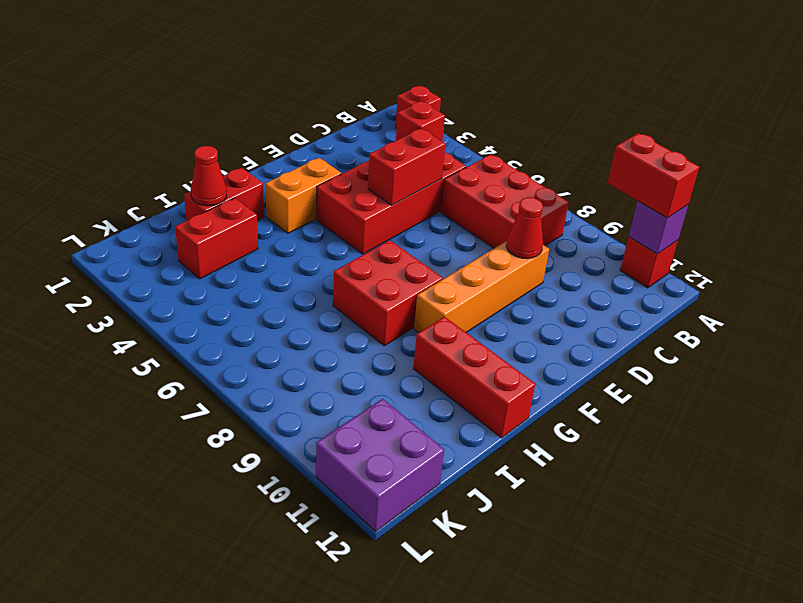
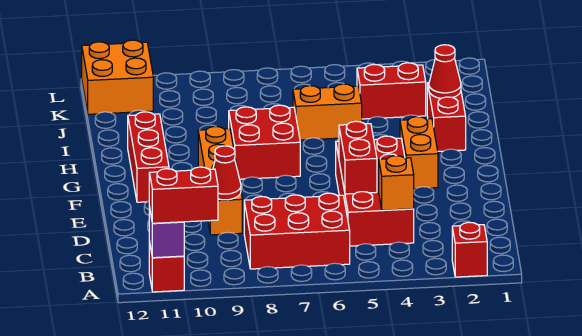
red brick C4 level 2 -> orange brick C4 level 2
red brick H10:H12 level 1 -> red brick F11:H11 level 1
red brick I3:J3 level 1 -> red brick J3:J4 level 1
none -> orange brick I5:I6 level 1
purple brick K11:L12 level 1 -> orange brick K11:L12 level 1

